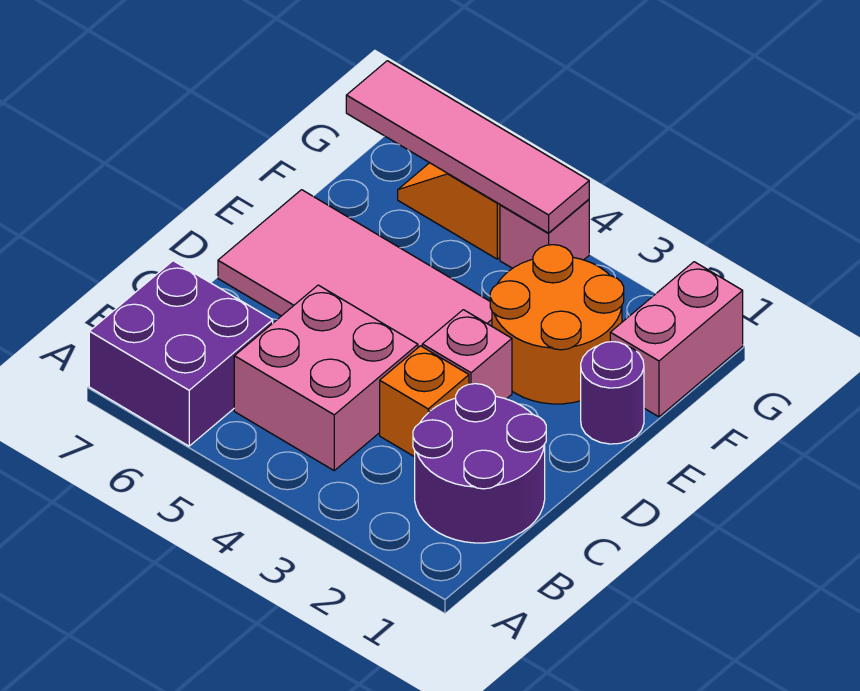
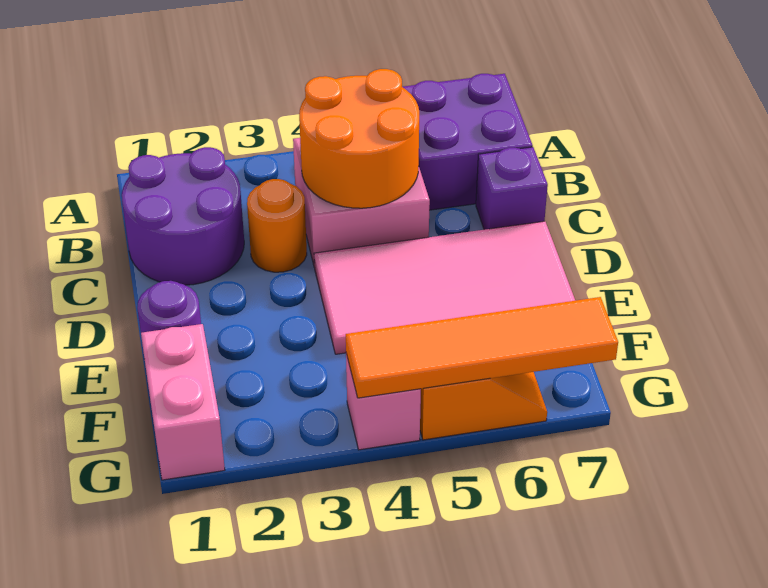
orange brick C3 level 1 -> orange round brick C3 level 1
none -> purple brick C7 level 1
pink brick D3 level 1 -> none
orange round brick E2:F3 level 1 -> orange round brick B4:C5 level 2
pink tile G4:G7 level 2 -> orange tile G4:G7 level 2

